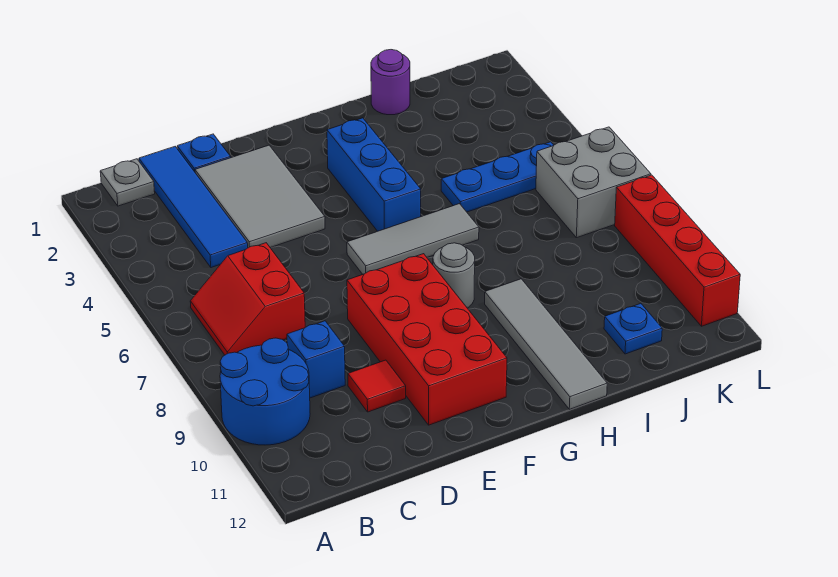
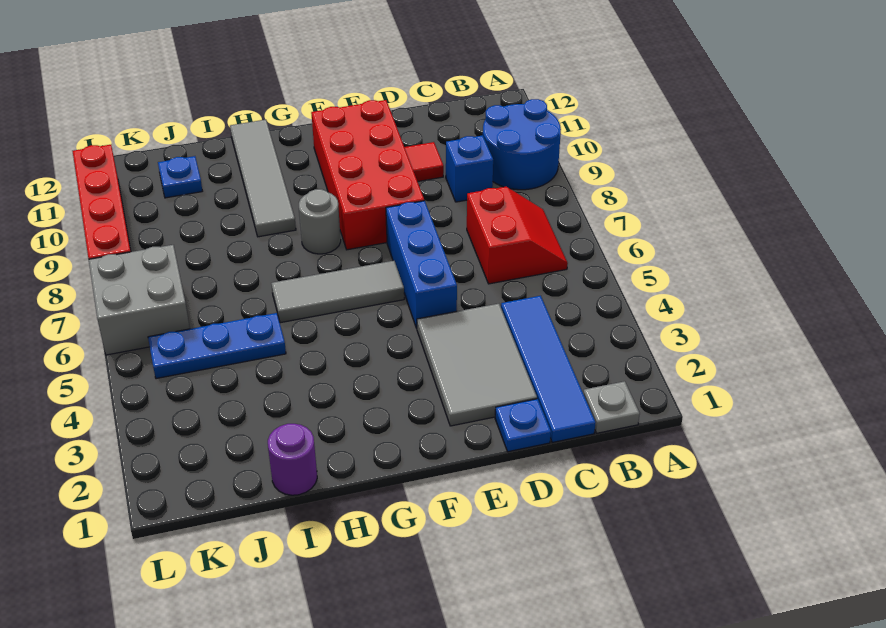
blue brick G3:G5 level 1 -> blue brick E5:E7 level 1

